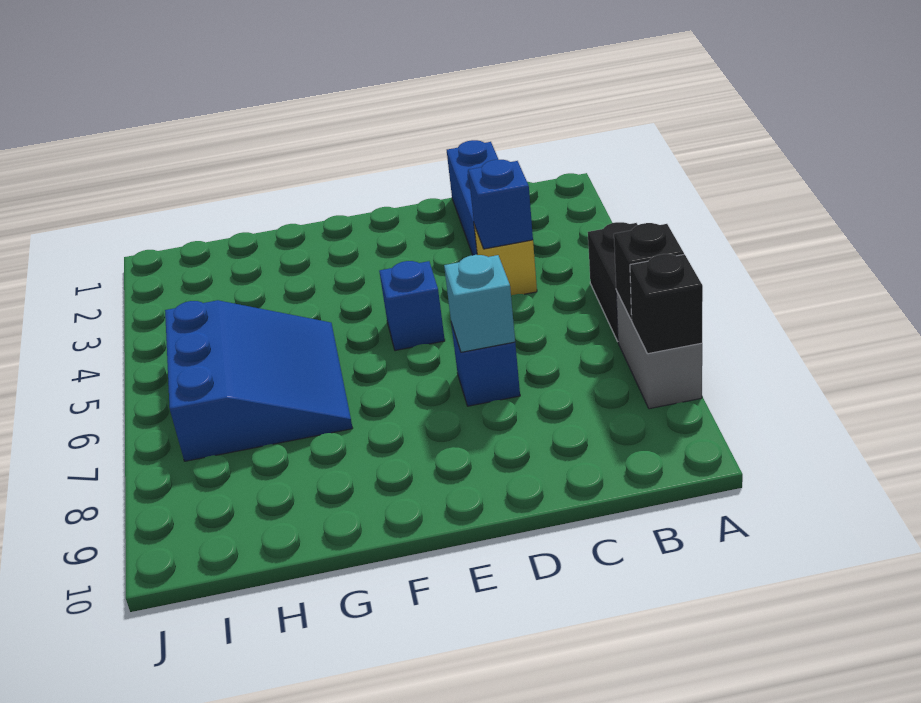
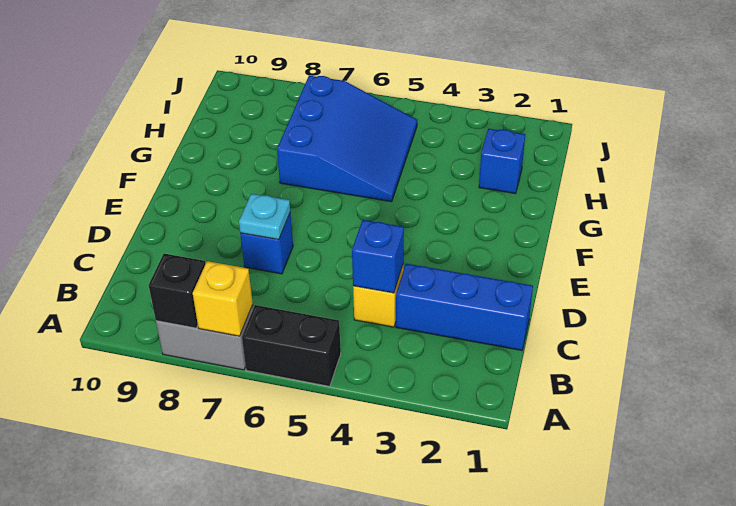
black brick A7 level 2 -> yellow brick A7 level 2
cyan brick D7 level 2 -> cyan plate D7 level 2
blue brick E5 level 1 -> blue brick H2 level 1
blue slope G5:I7 level 1 top I -> blue slope G5:I7 level 1 top 7

